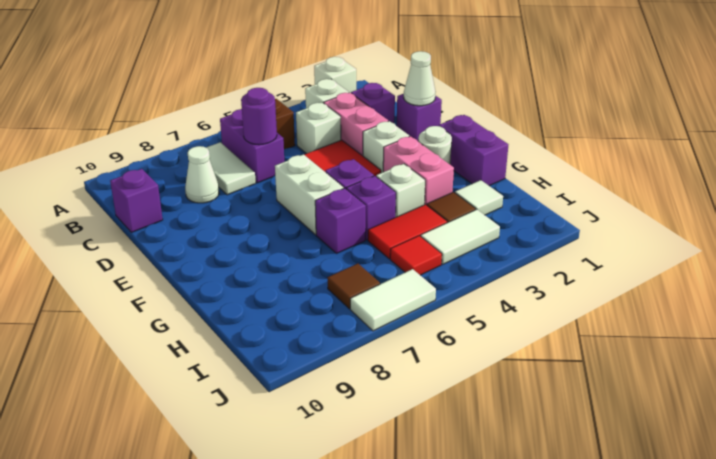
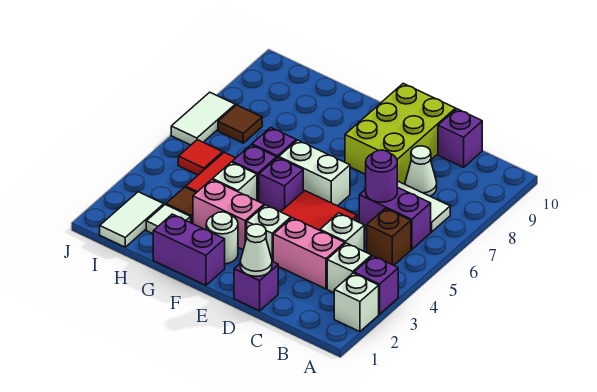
purple brick C2 level 1 -> purple brick A3 level 1
none -> lime brick D8:E10 level 1
white tile I3:I4 level 1 -> white tile I1:I2 level 1

